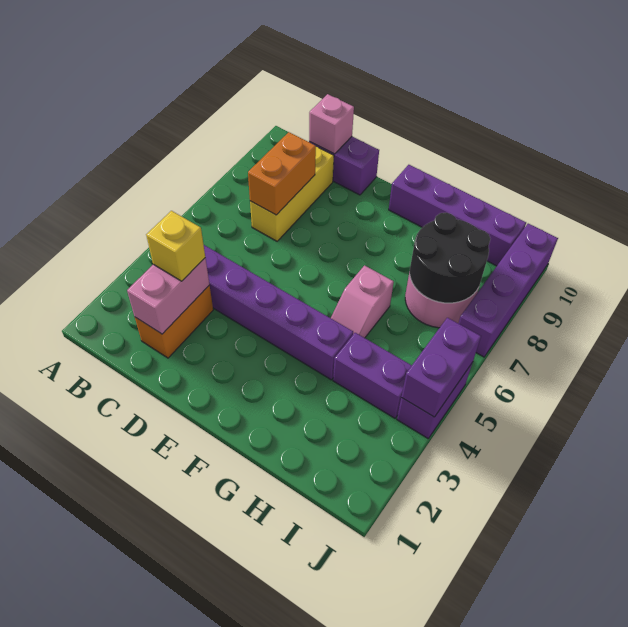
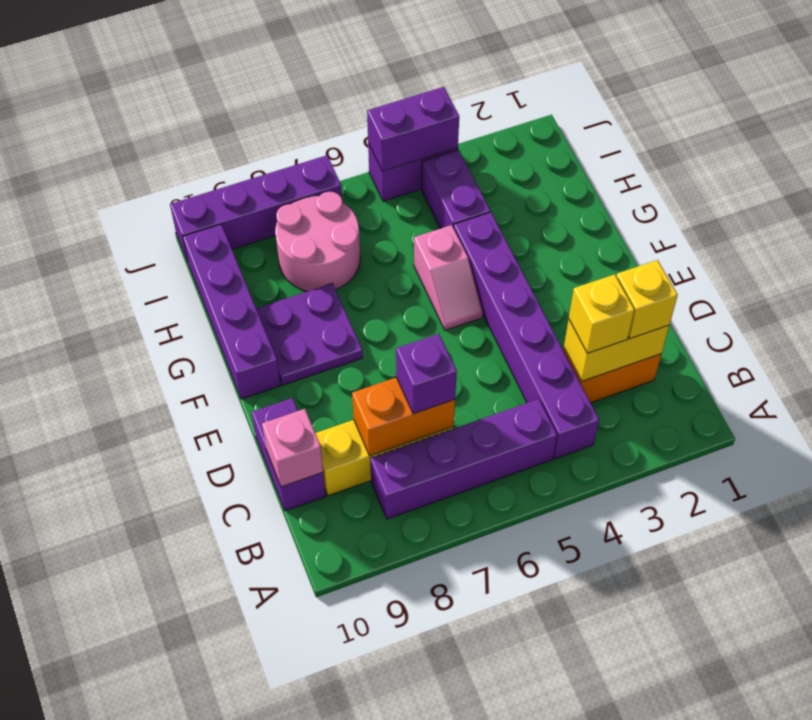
none -> purple brick B5:B8 level 1
pink brick C2:C3 level 2 -> yellow brick C2:C3 level 2
none -> yellow brick C2 level 3
none -> purple brick C7 level 3
none -> purple plate F8:G9 level 1
pink slope G5:G6 level 1 top 6 -> pink slope F5:G5 level 1 top G
black round brick H7:I8 level 2 -> none

